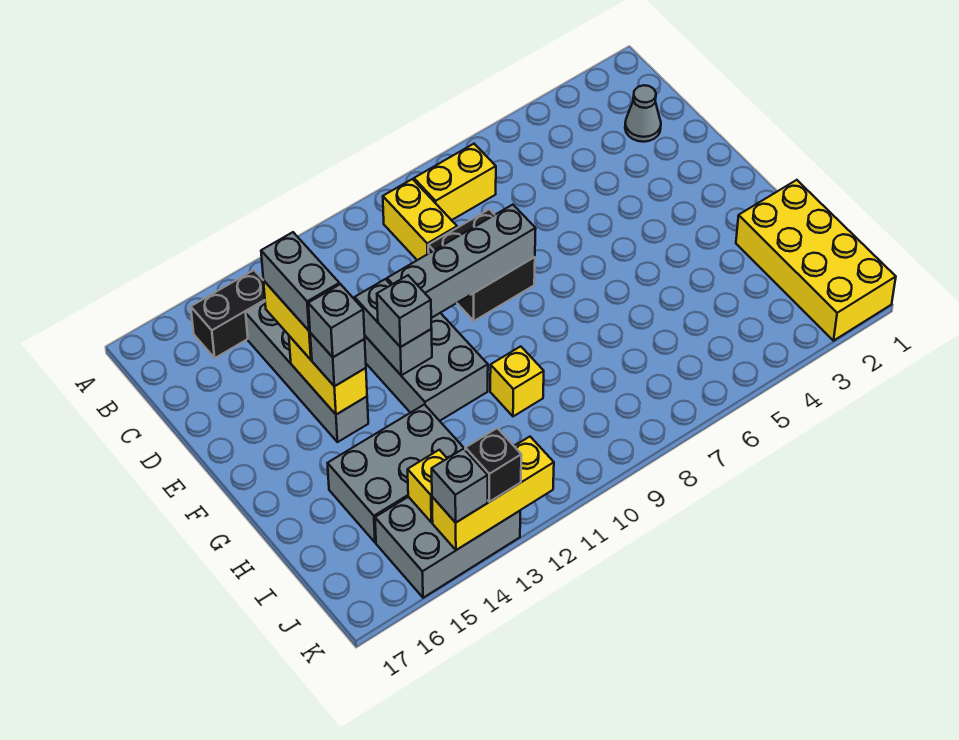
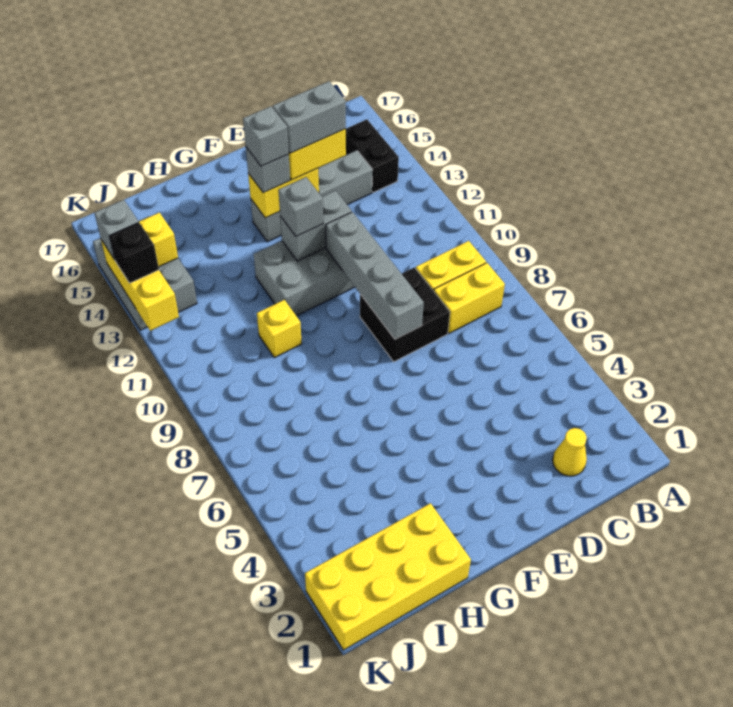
yellow brick B7:B8 level 1 -> yellow brick B8:C8 level 1
grey cone C2 level 1 -> yellow cone C2 level 1
grey brick H13:I15 level 1 -> none

